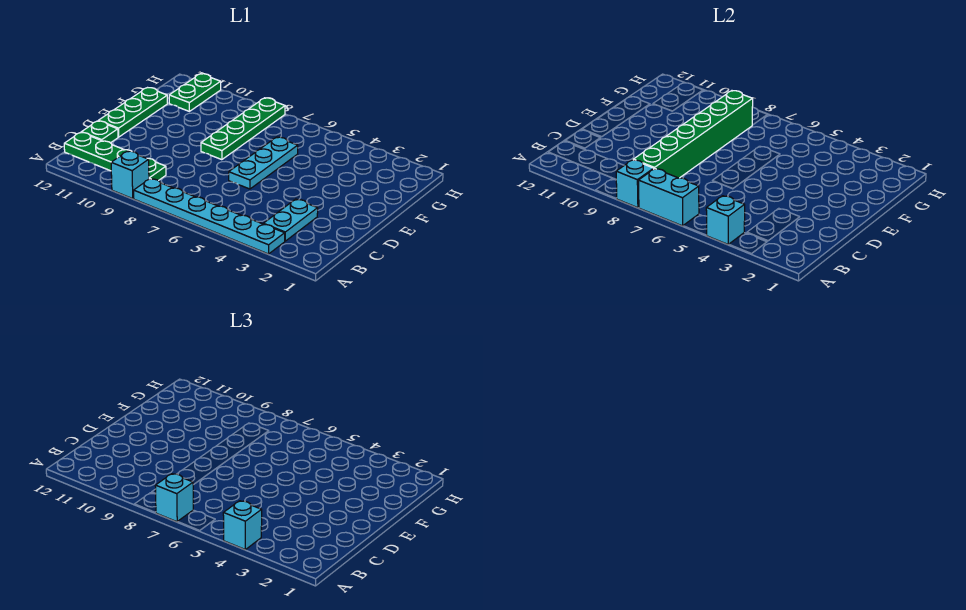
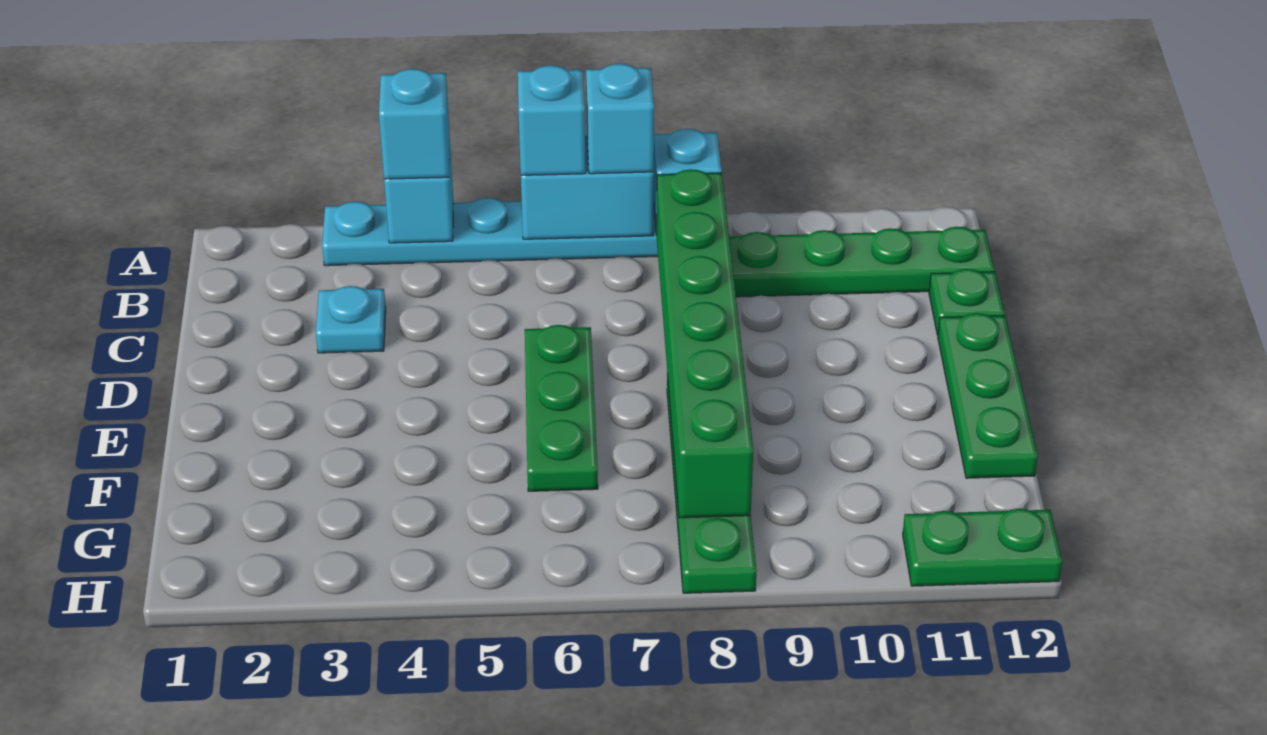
cyan brick A9 level 1 -> cyan brick A6 level 3
cyan plate B3:C3 level 1 -> cyan plate C3 level 1
cyan plate D6:F6 level 1 -> green plate D6:F6 level 1
green plate G11:H11 level 1 -> green plate H11:H12 level 1

